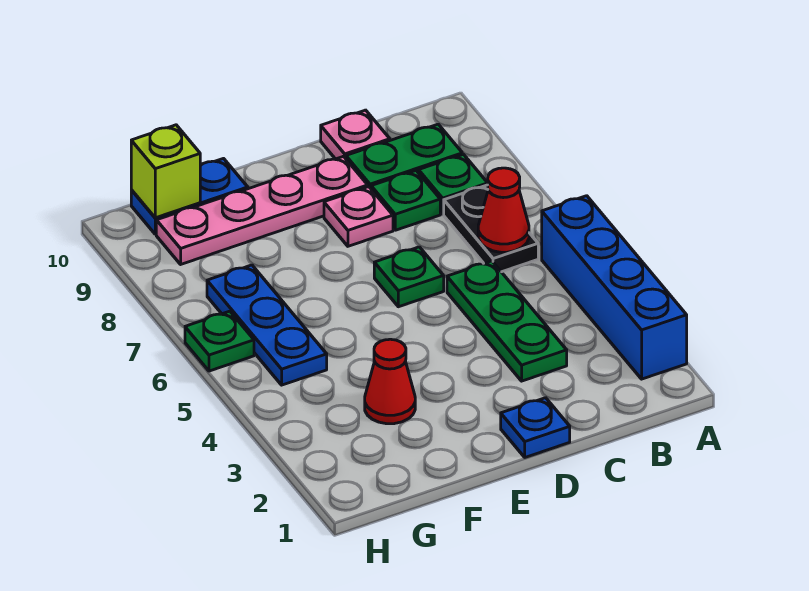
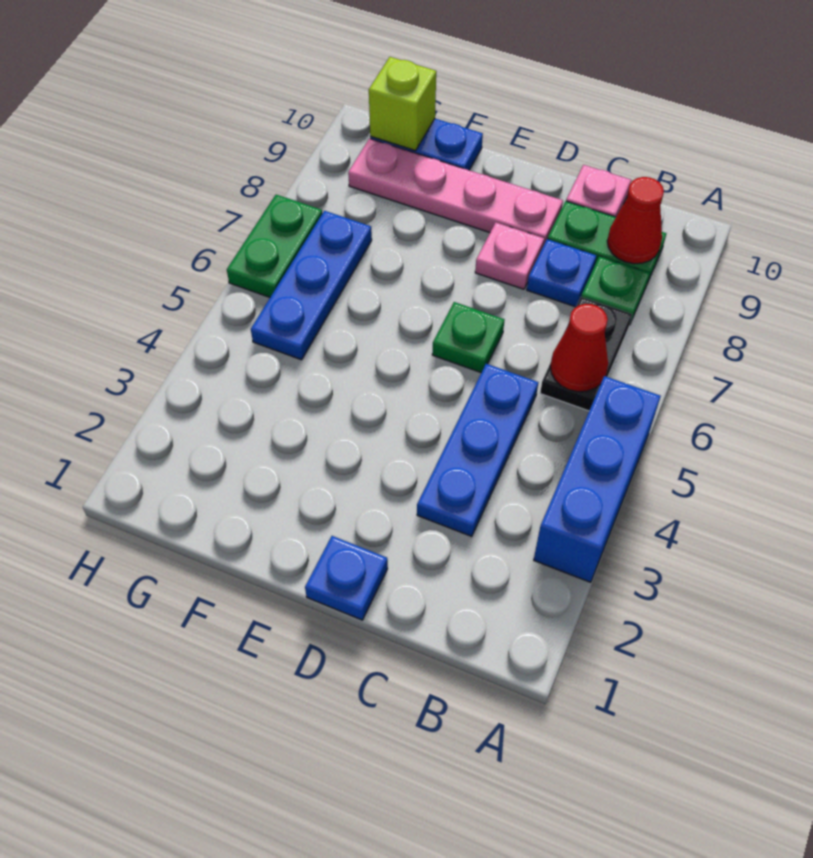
blue brick A2:A5 level 1 -> blue brick A3:A5 level 1
green plate C3:C5 level 1 -> blue plate C3:C5 level 1
green plate C8 level 1 -> blue plate C8 level 1
red cone F3 level 1 -> red cone B9 level 2
green plate H6 level 1 -> green plate H6:H7 level 1

